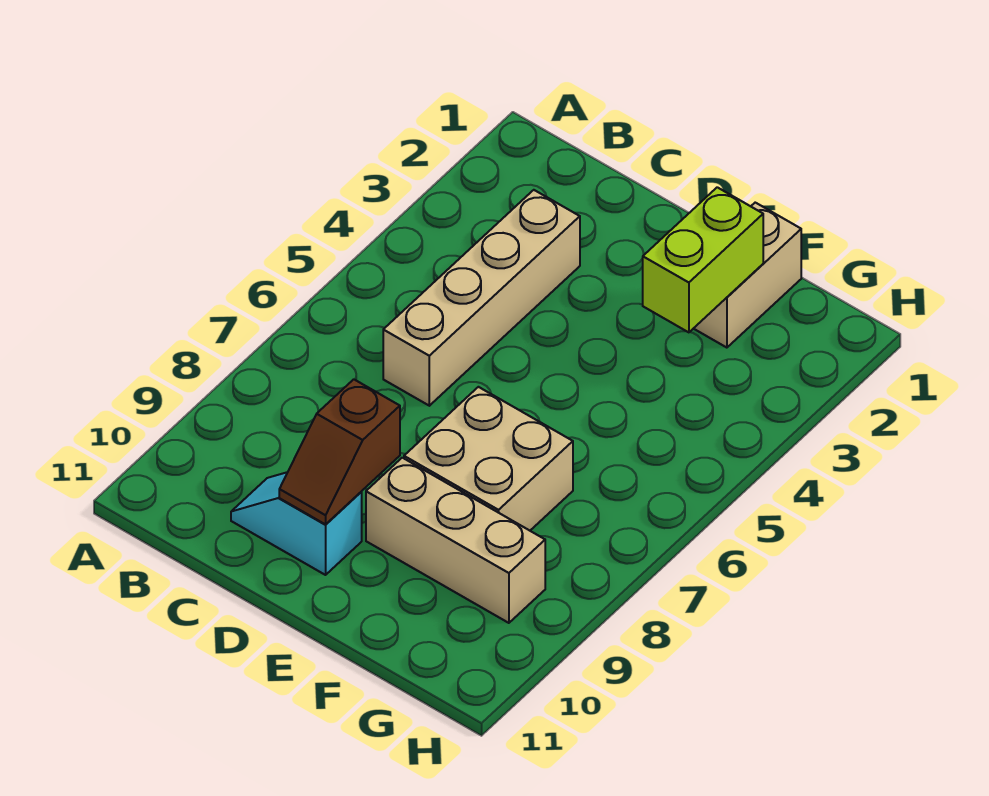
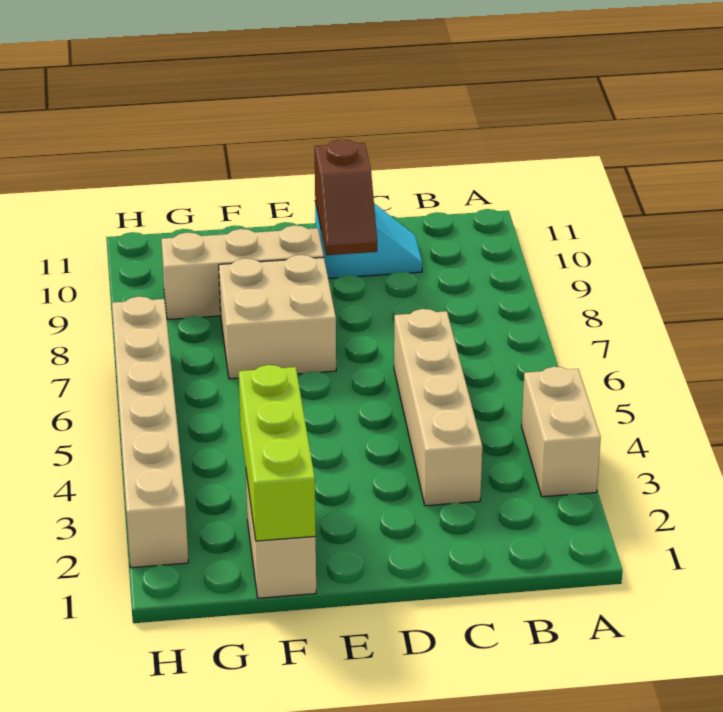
none -> tan brick A3:A4 level 1
brown slope D9:D10 level 2 top 9 -> brown slope D9:D10 level 2 top 10
lime brick F2:F3 level 2 -> lime brick F1:F3 level 2
none -> tan brick H2:H7 level 1

